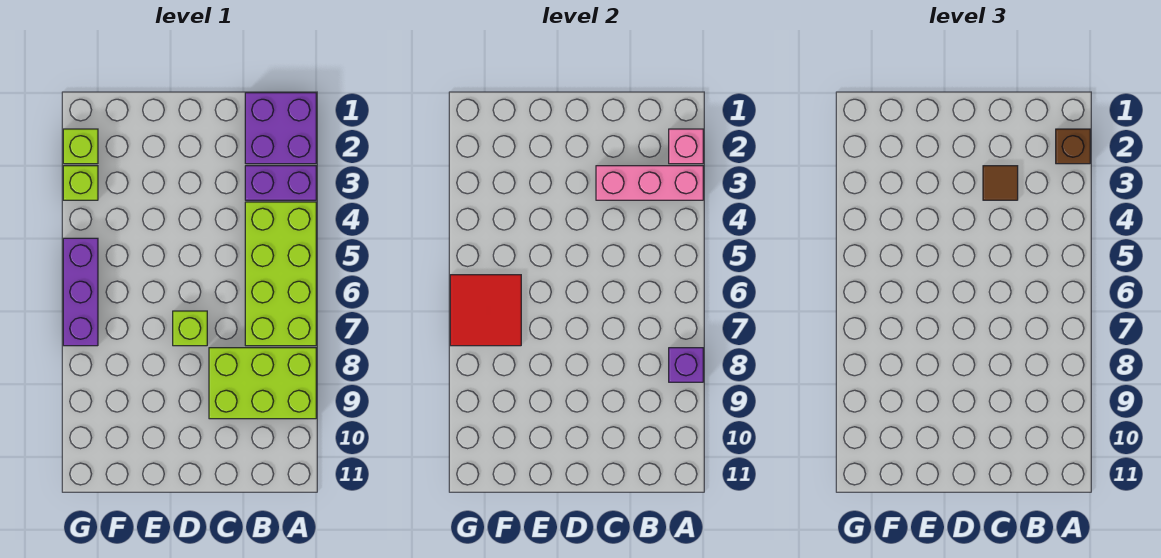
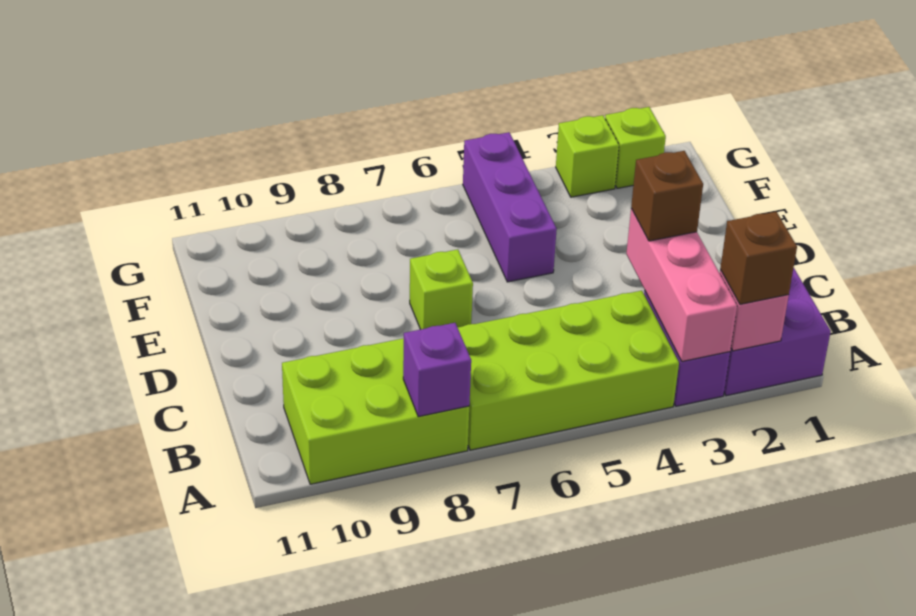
lime brick A8:C9 level 1 -> lime brick A8:B10 level 1
brown tile C3 level 3 -> brown brick C3 level 3
red tile F6:G7 level 2 -> none
purple brick G5:G7 level 1 -> purple brick E5:G5 level 1

